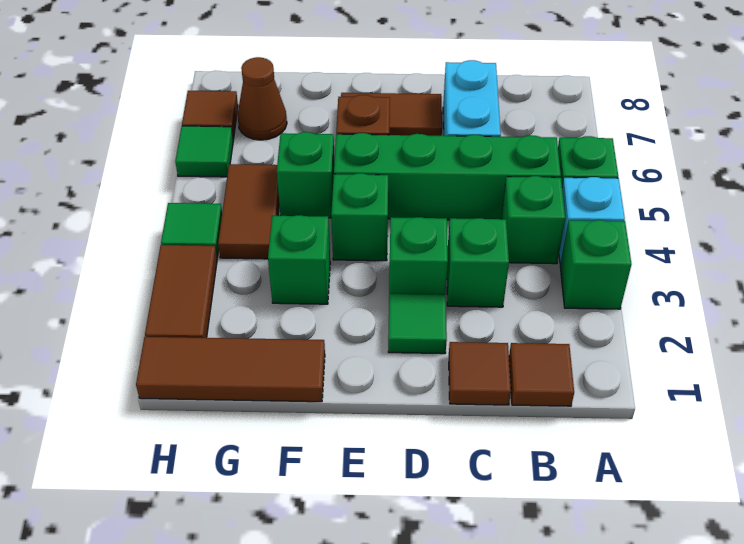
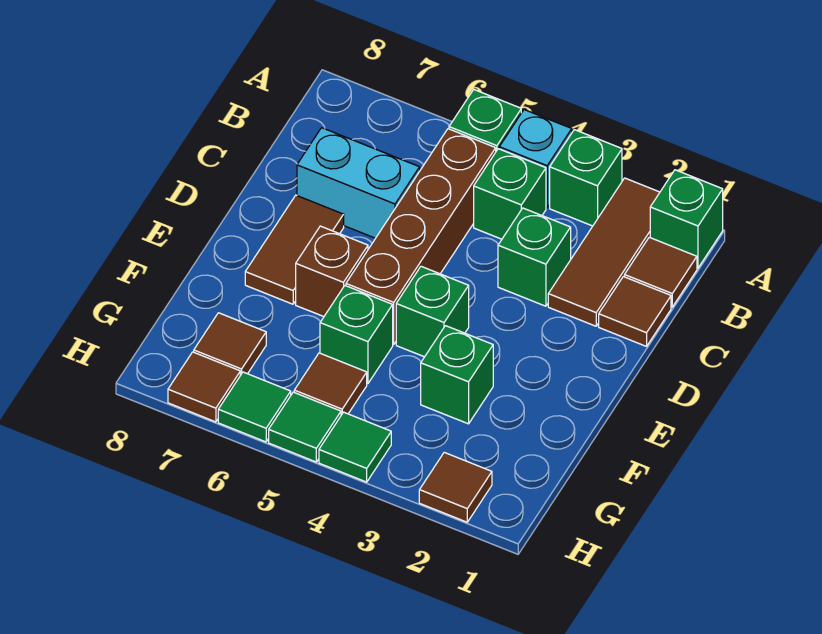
green brick B5:E5 level 1 -> brown brick B5:E5 level 1
green tile D2 level 1 -> green tile H5 level 1
green brick D3 level 1 -> green brick A1 level 1
brown tile F1:H1 level 1 -> brown tile A2:C2 level 1
brown tile G4:G5 level 1 -> brown tile G5 level 1
brown cone G7 level 1 -> brown tile G7 level 1
brown tile H2:H3 level 1 -> brown tile H2 level 1

